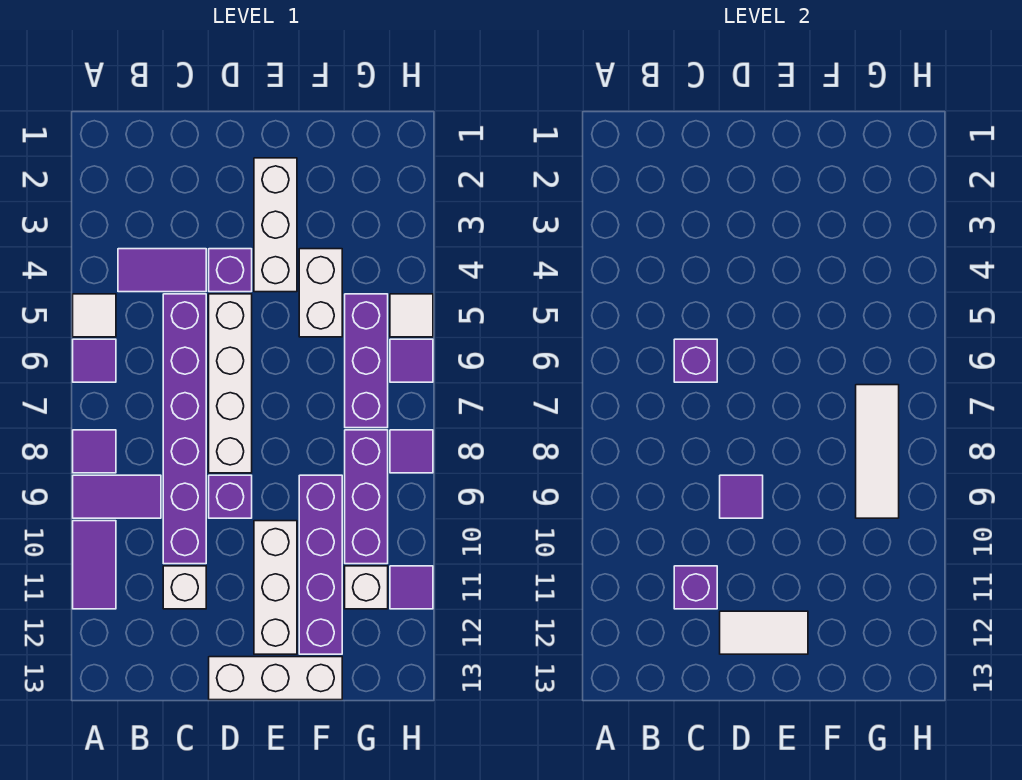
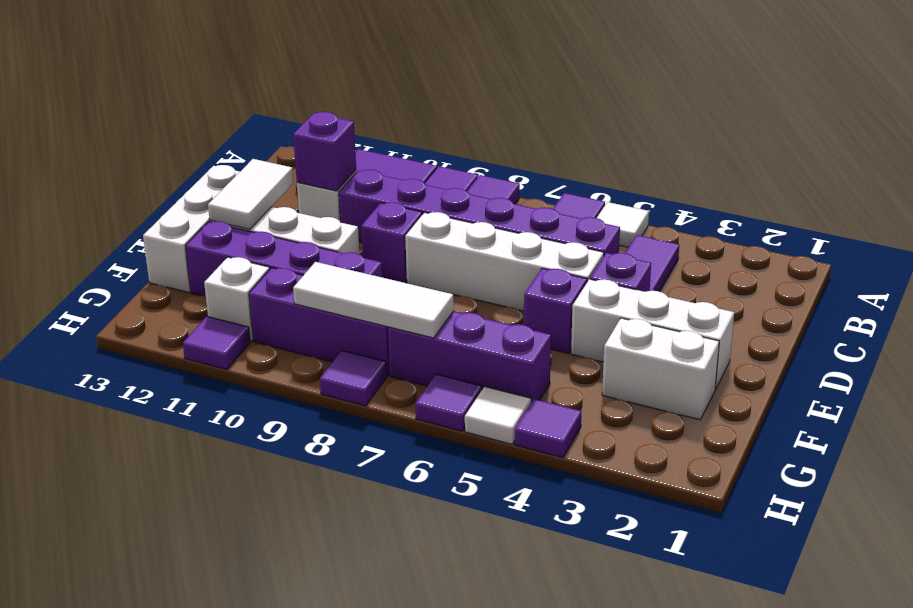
purple brick C6 level 2 -> purple brick E5 level 1
purple tile D9 level 2 -> purple tile H4 level 1
white brick F4:F5 level 1 -> white brick F2:F3 level 1

